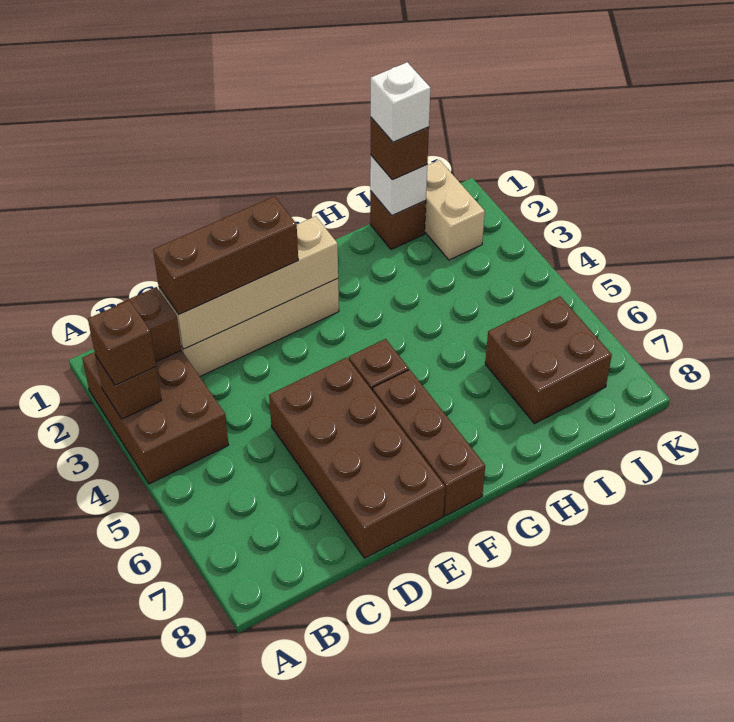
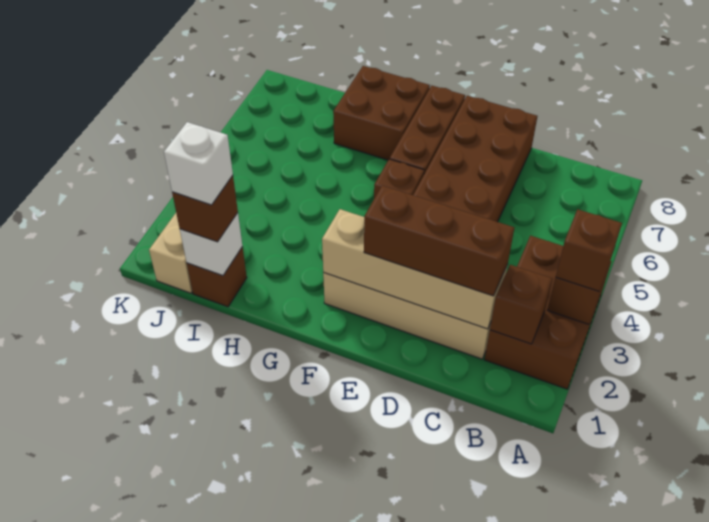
brown brick I6:J7 level 1 -> brown brick G7:H8 level 1

